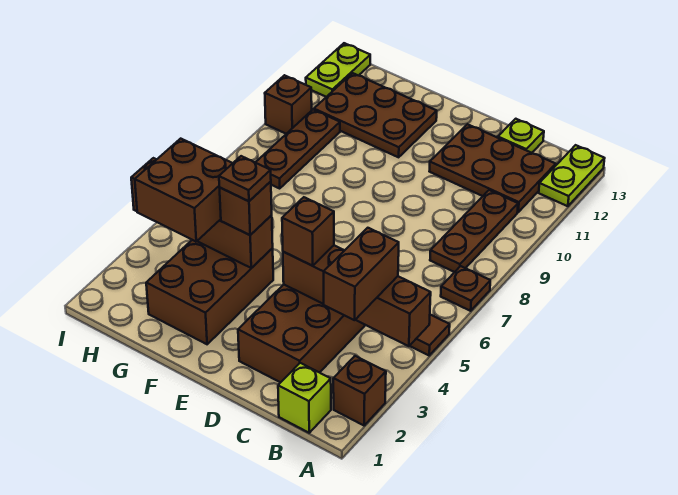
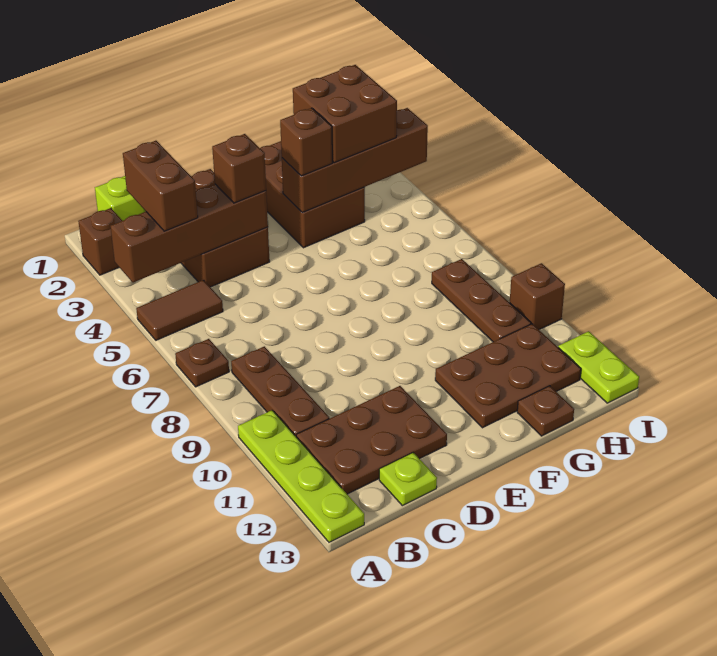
lime plate A12:A13 level 1 -> lime plate A10:A13 level 1
brown plate F4 level 4 -> brown plate G13 level 1

